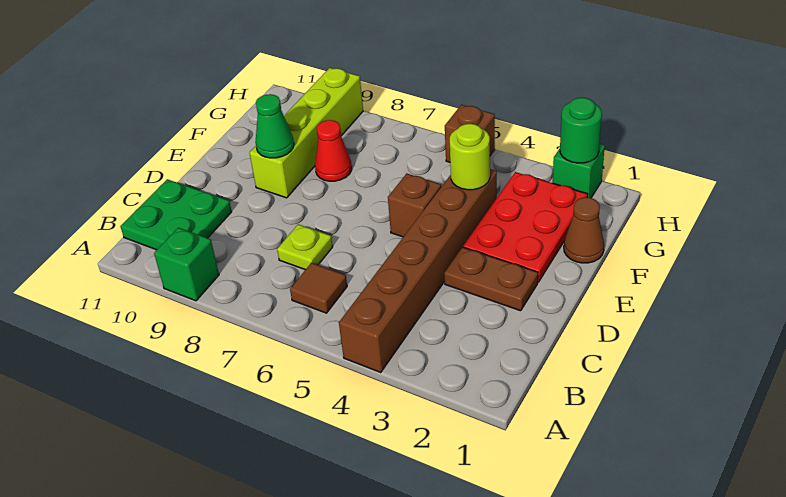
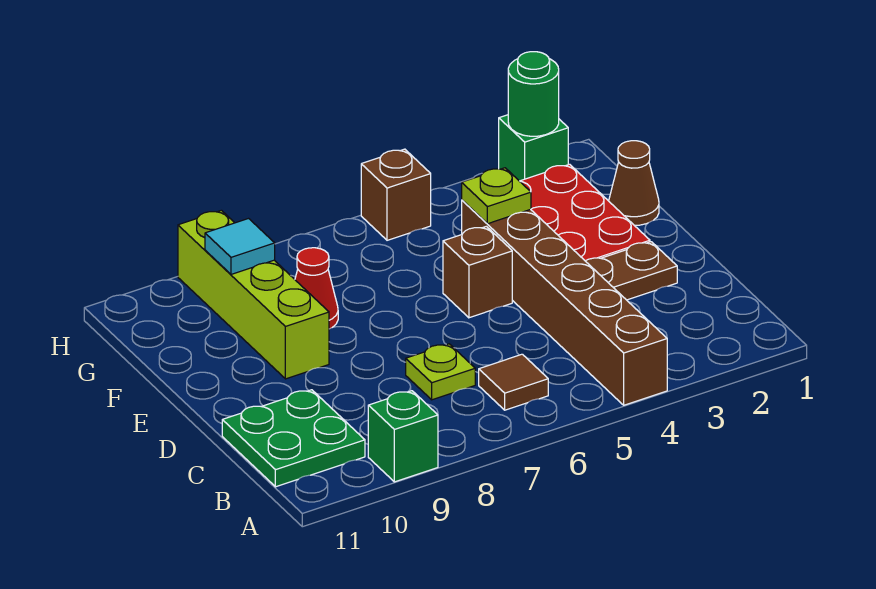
green cone E9 level 2 -> none
lime round brick F4 level 2 -> lime plate F4 level 2
none -> cyan tile G9 level 2

